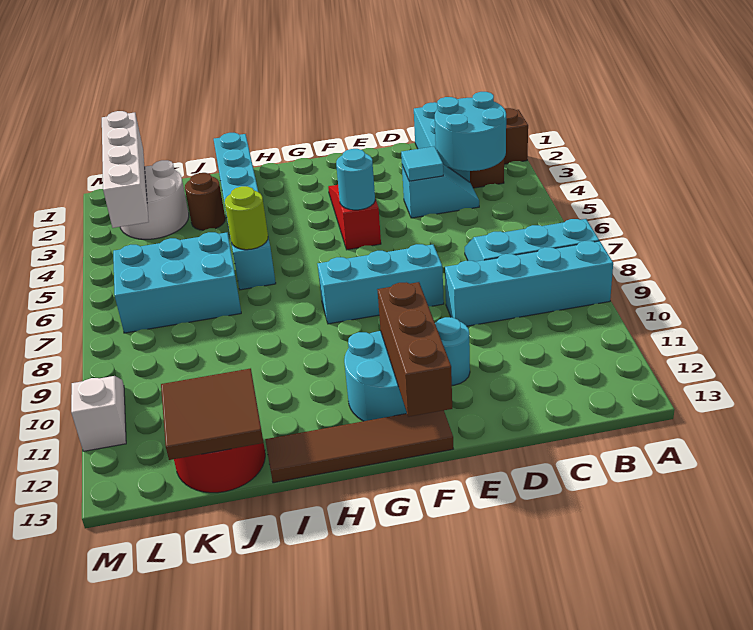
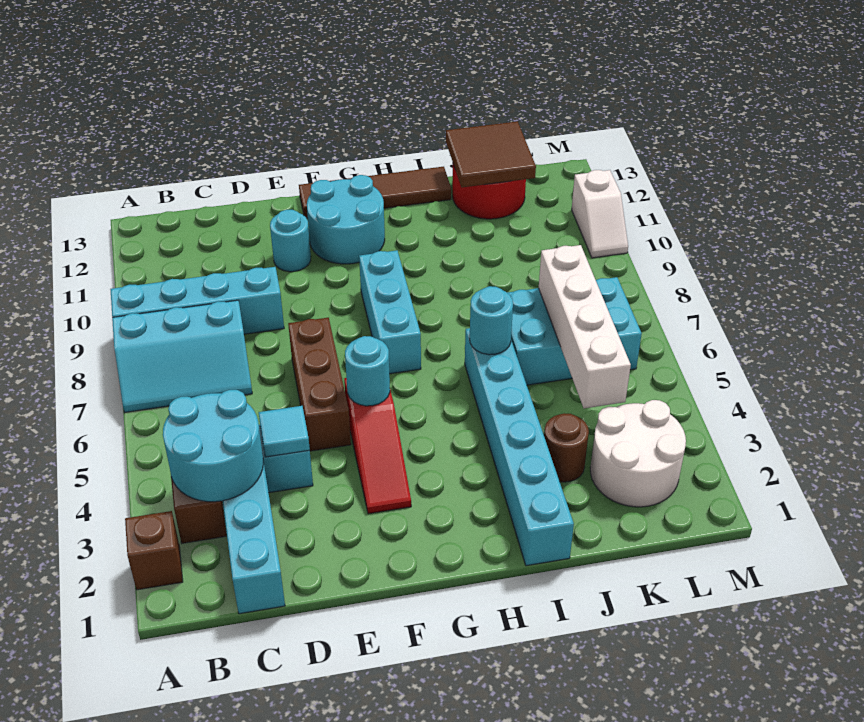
cyan brick E8:G8 level 1 -> cyan brick G7:G9 level 1
brown brick F11:F13 level 2 -> brown brick E5:E7 level 1
lime round brick I6 level 2 -> cyan round brick I6 level 2
white brick L1:L4 level 2 -> white brick K4:K7 level 2

